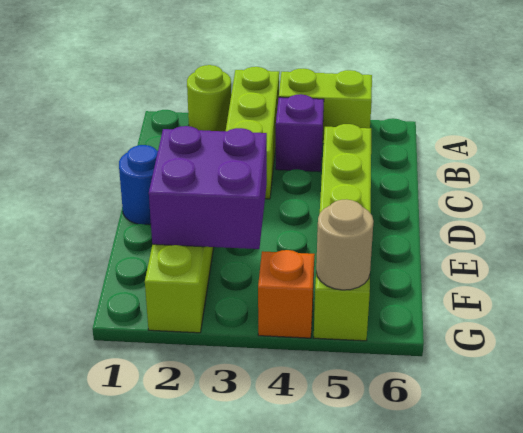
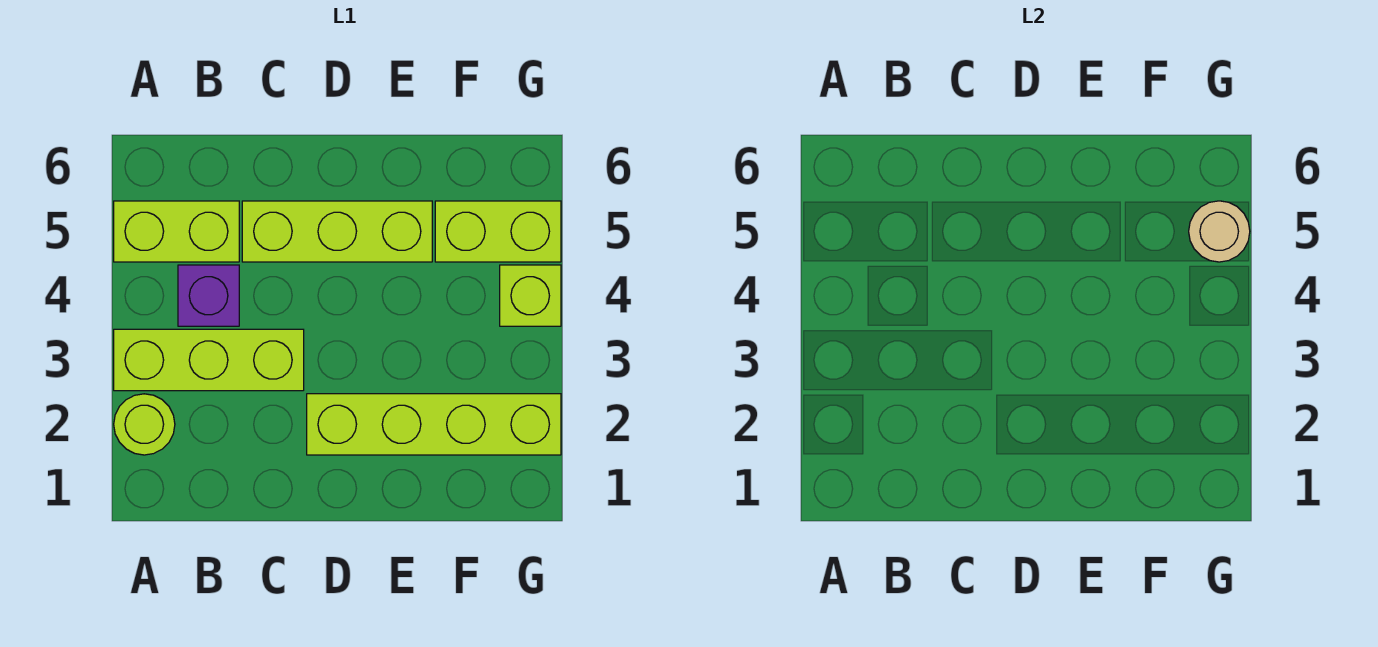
lime brick A4:A5 level 1 -> lime brick A5:B5 level 1
blue round brick D1 level 1 -> none
purple brick E2:F3 level 2 -> none
orange brick G4 level 1 -> lime brick G4 level 1

